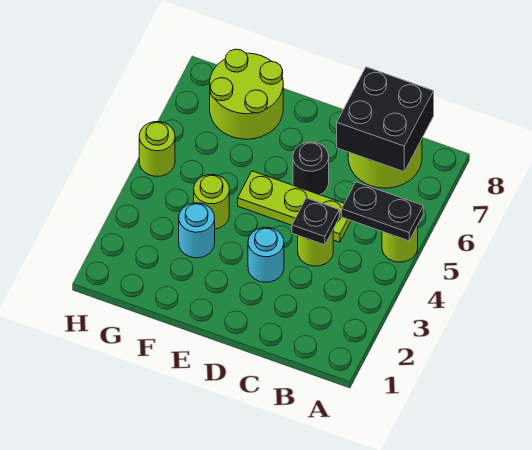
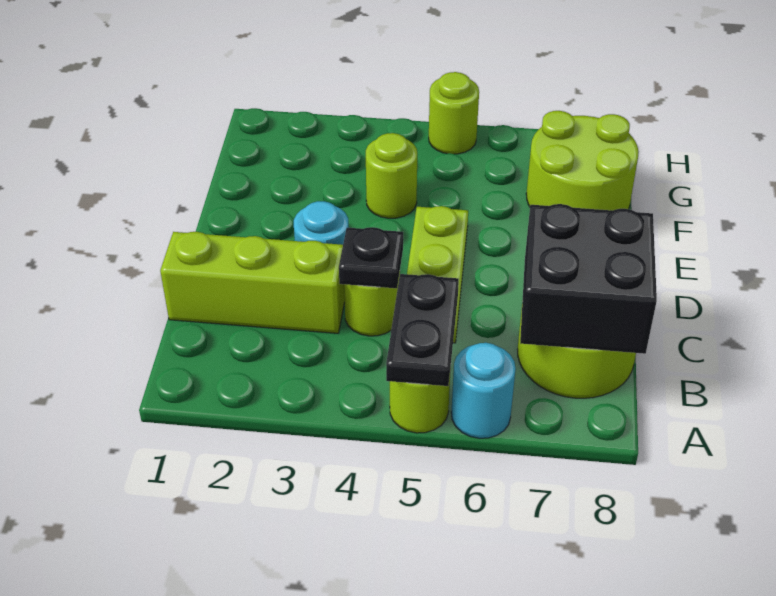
none -> lime brick C1:C3 level 1
black round brick D6 level 1 -> none
cyan round brick F3 level 1 -> cyan round brick A6 level 1

